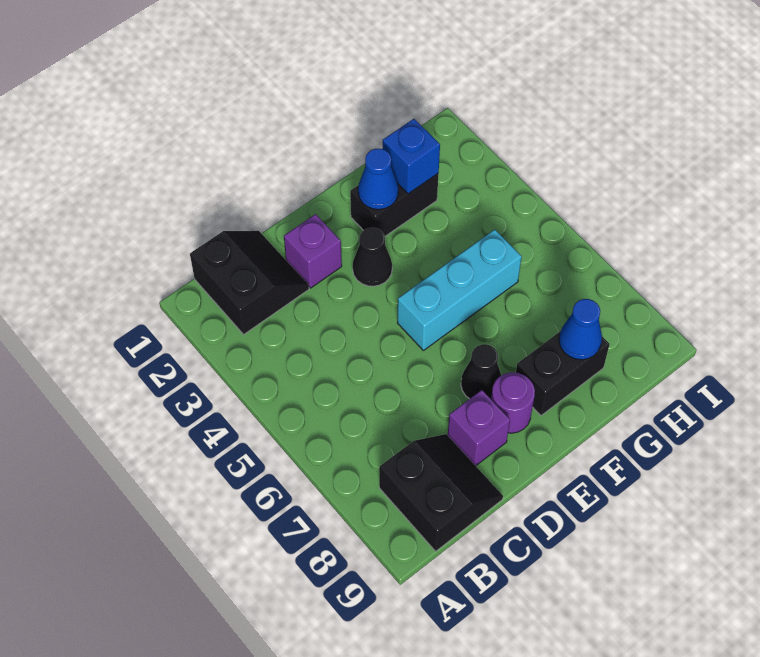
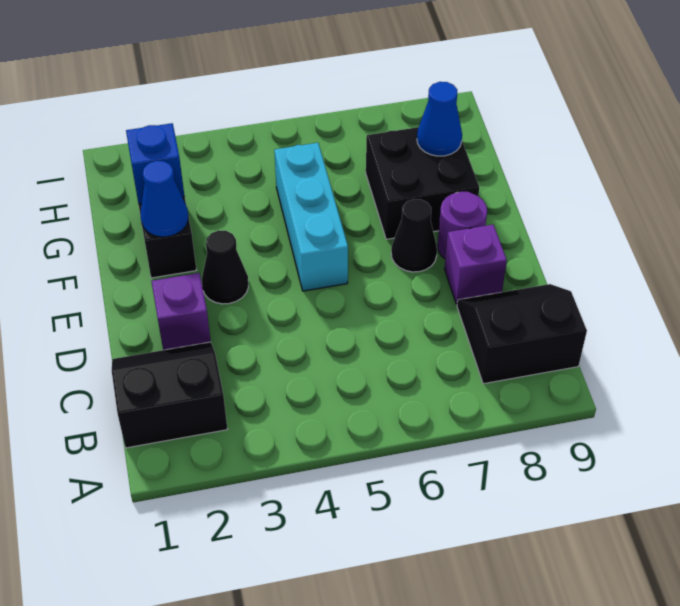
black brick F8:G8 level 1 -> black brick F7:G8 level 1

